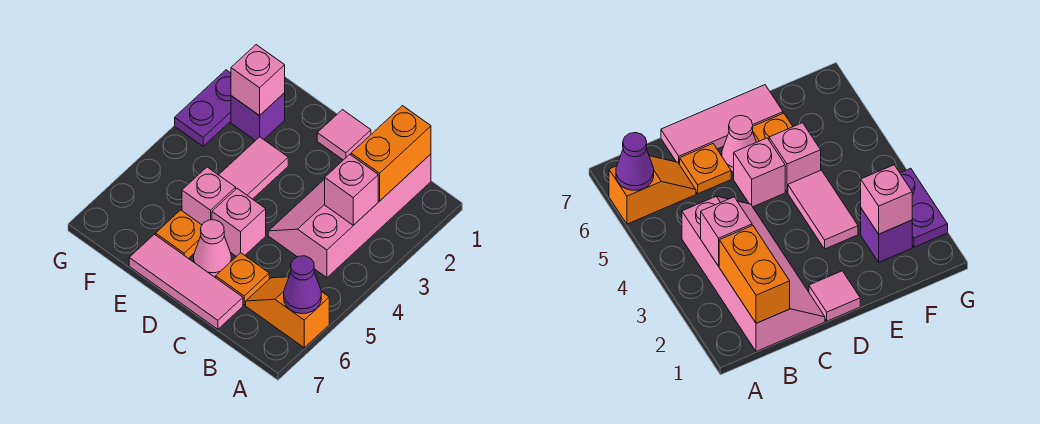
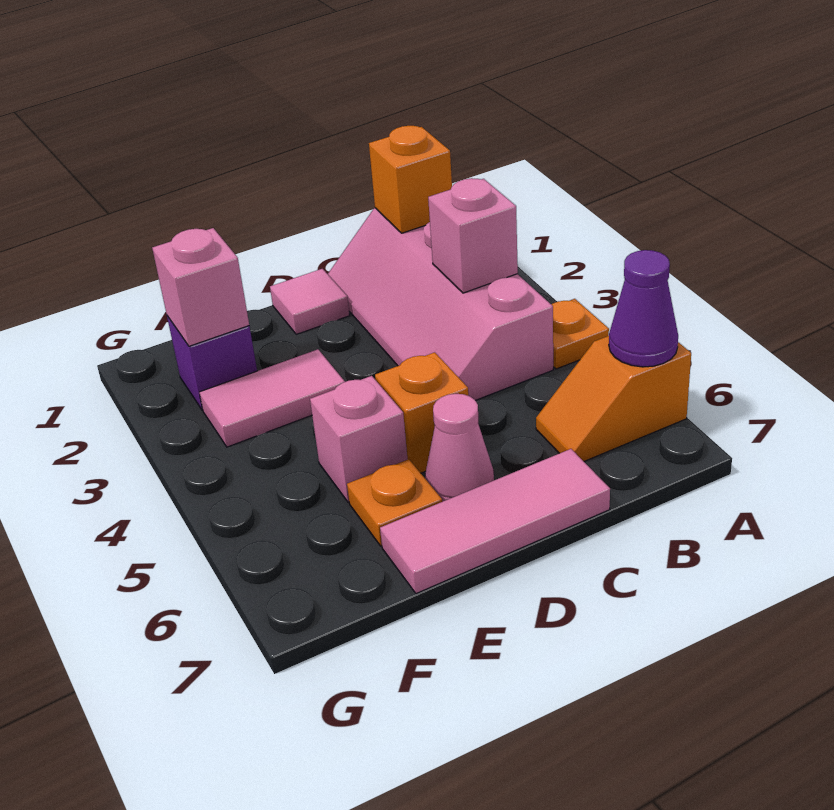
orange brick B1:B2 level 2 -> orange brick B1 level 2
orange plate C6 level 1 -> orange plate A4 level 1
pink brick D5 level 1 -> orange brick D5 level 1
pink tile E3:E4 level 1 -> pink tile E3:F3 level 1
purple plate G2:G3 level 1 -> none

